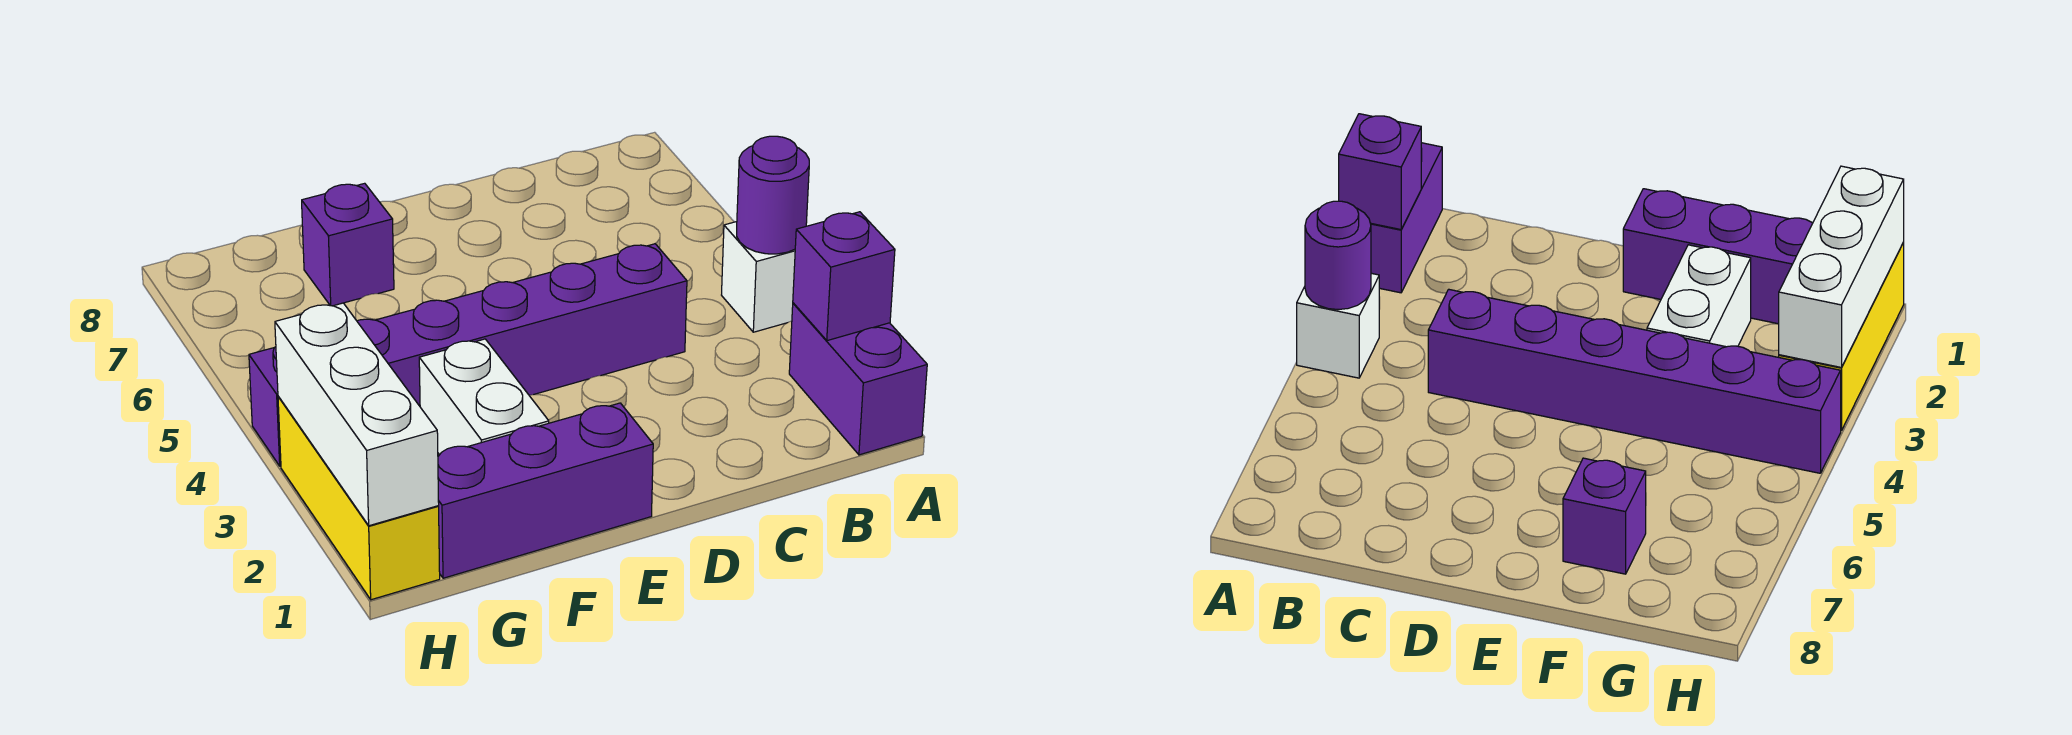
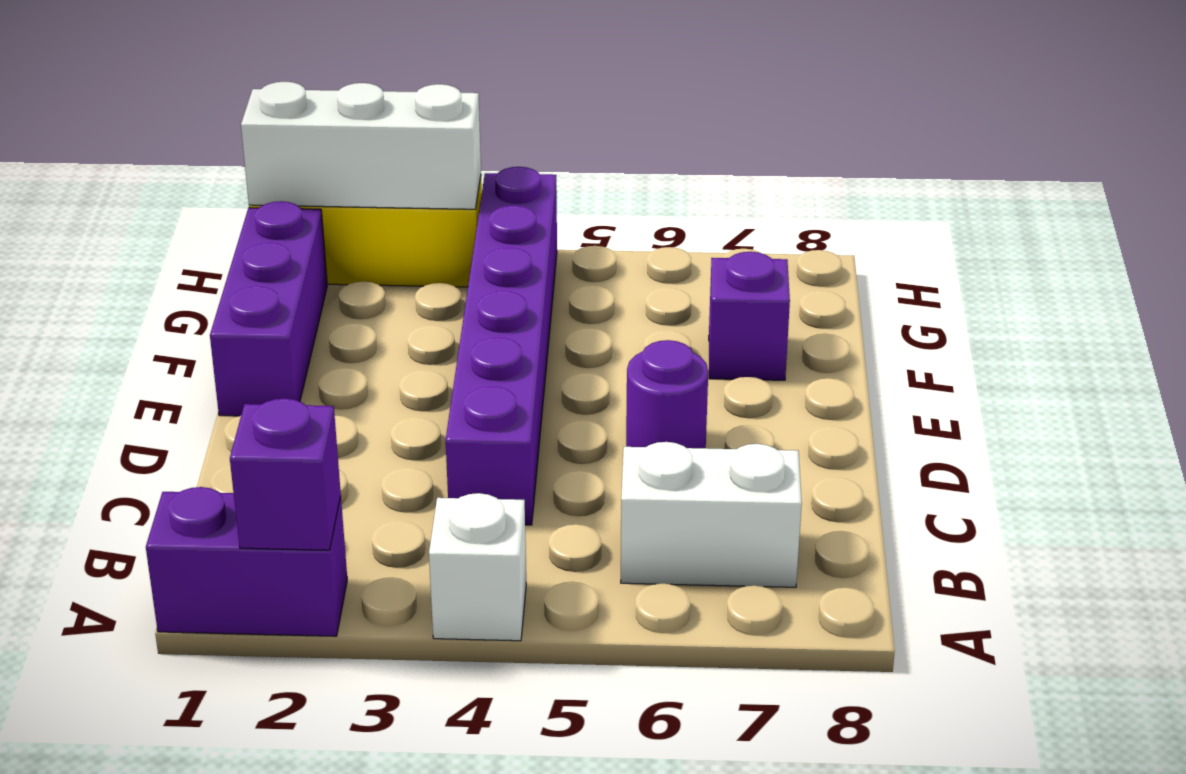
purple round brick A4 level 2 -> purple round brick D6 level 1
white brick F2:F3 level 1 -> white brick B6:B7 level 1

